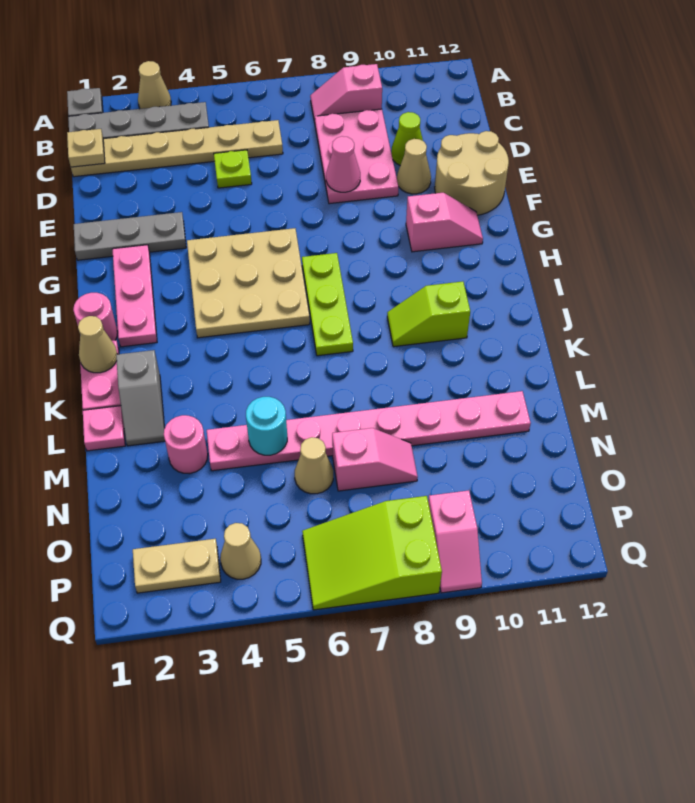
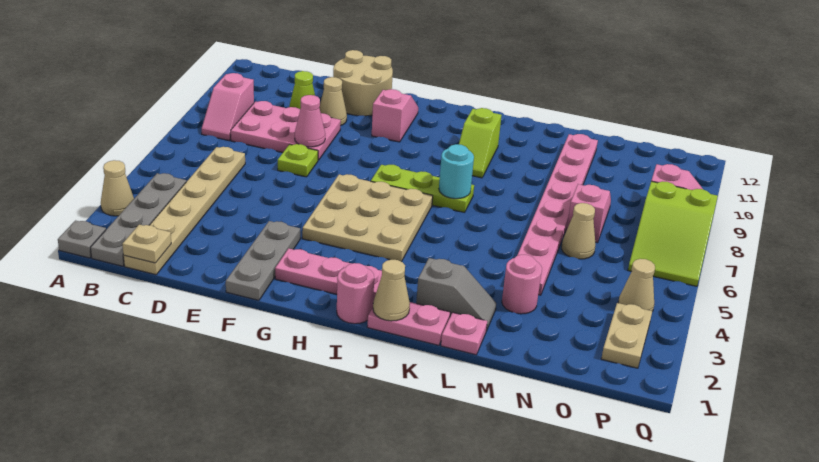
lime plate D5 level 1 -> lime plate E7 level 1
cyan round brick M5 level 2 -> cyan round brick J7 level 2

